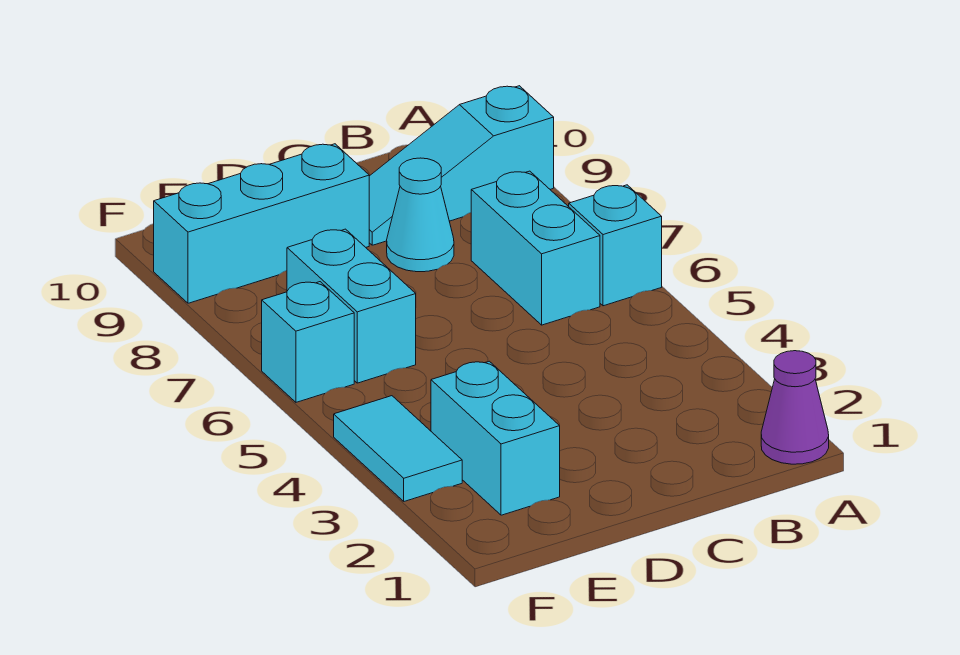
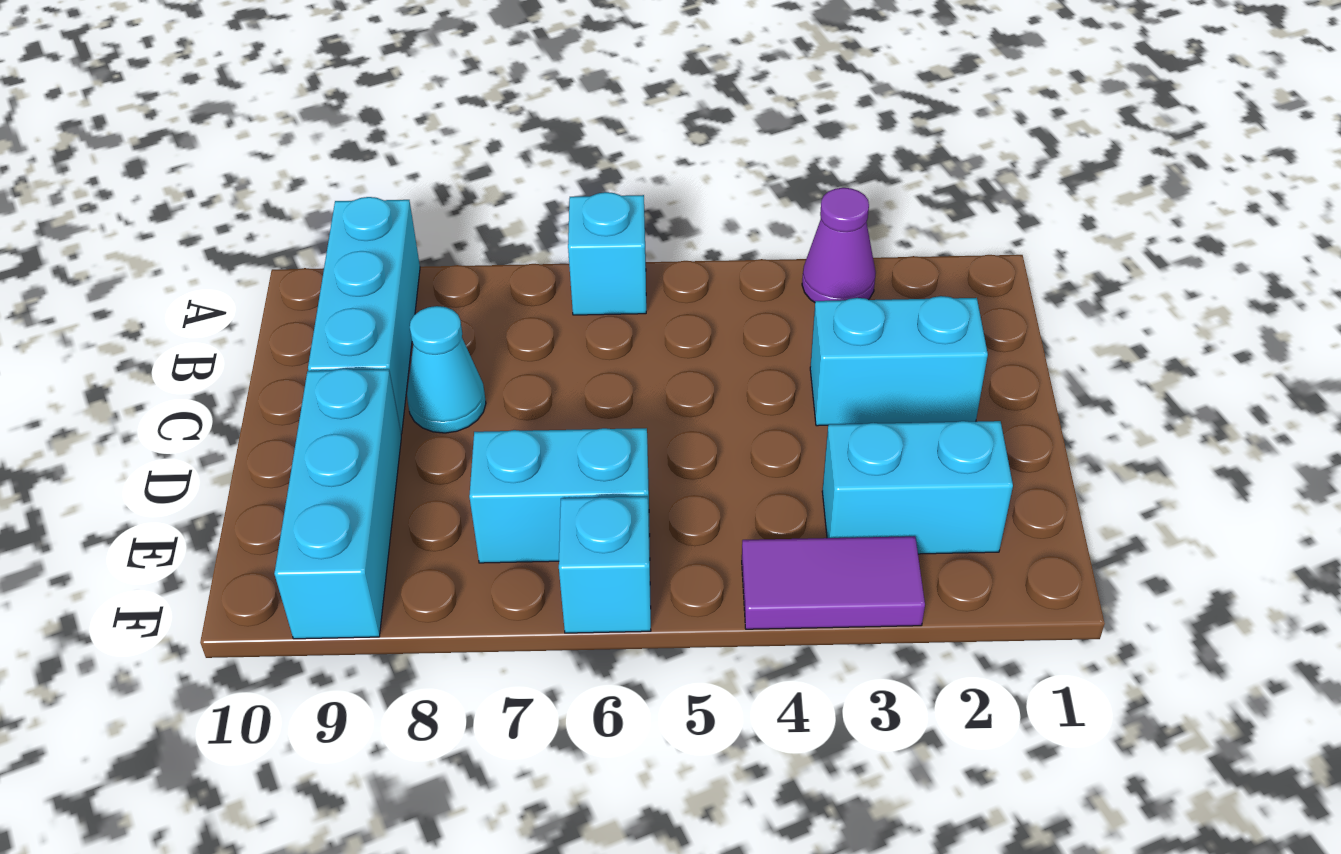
purple cone A1 level 1 -> purple cone A3 level 1
cyan slope A9:C9 level 1 top A -> cyan brick A9:C9 level 1
cyan brick B6:B7 level 1 -> cyan brick C2:C3 level 1
cyan tile F3:F4 level 1 -> purple tile F3:F4 level 1

